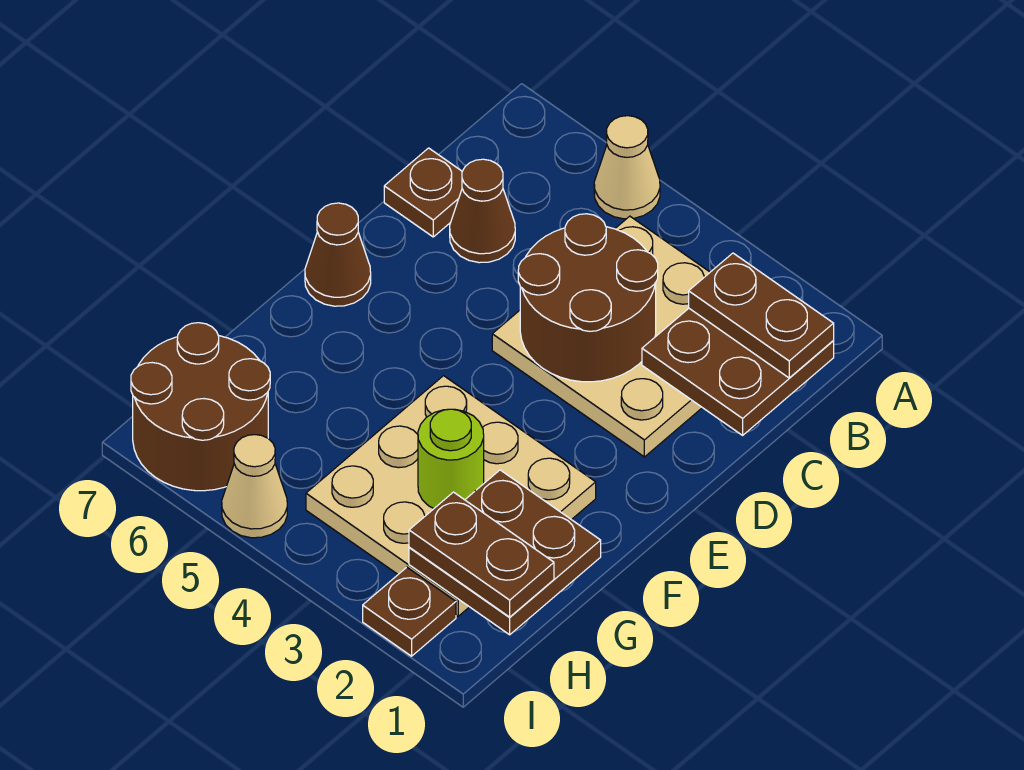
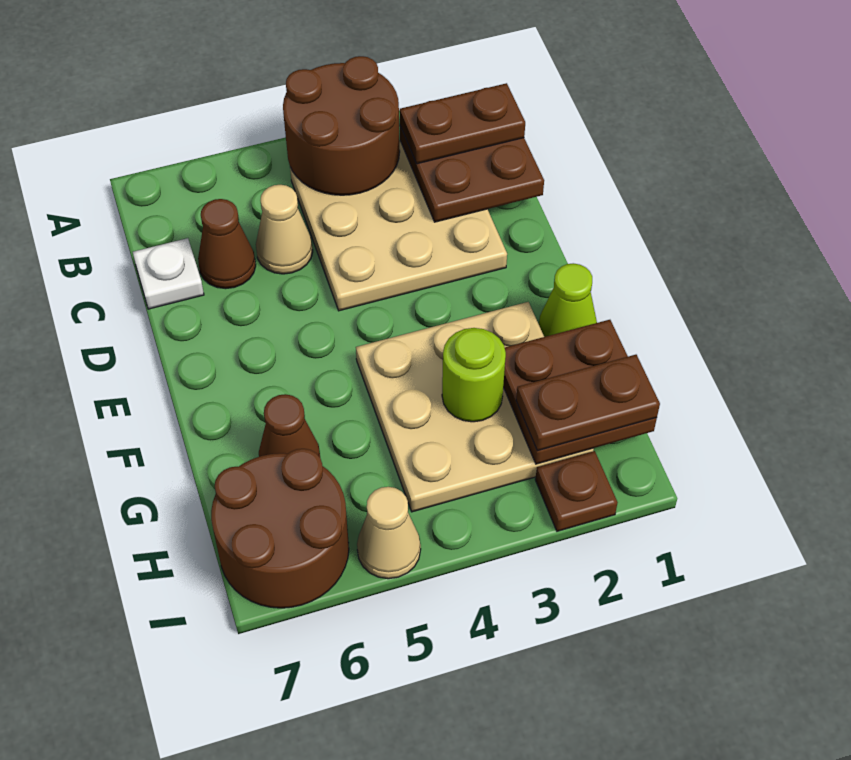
tan cone A5 level 1 -> tan cone C5 level 1
brown round brick C3:D4 level 2 -> brown round brick A3:B4 level 2
brown plate C7 level 1 -> white plate C7 level 1
brown cone E7 level 1 -> brown cone G6 level 1
none -> lime cone F1 level 1

